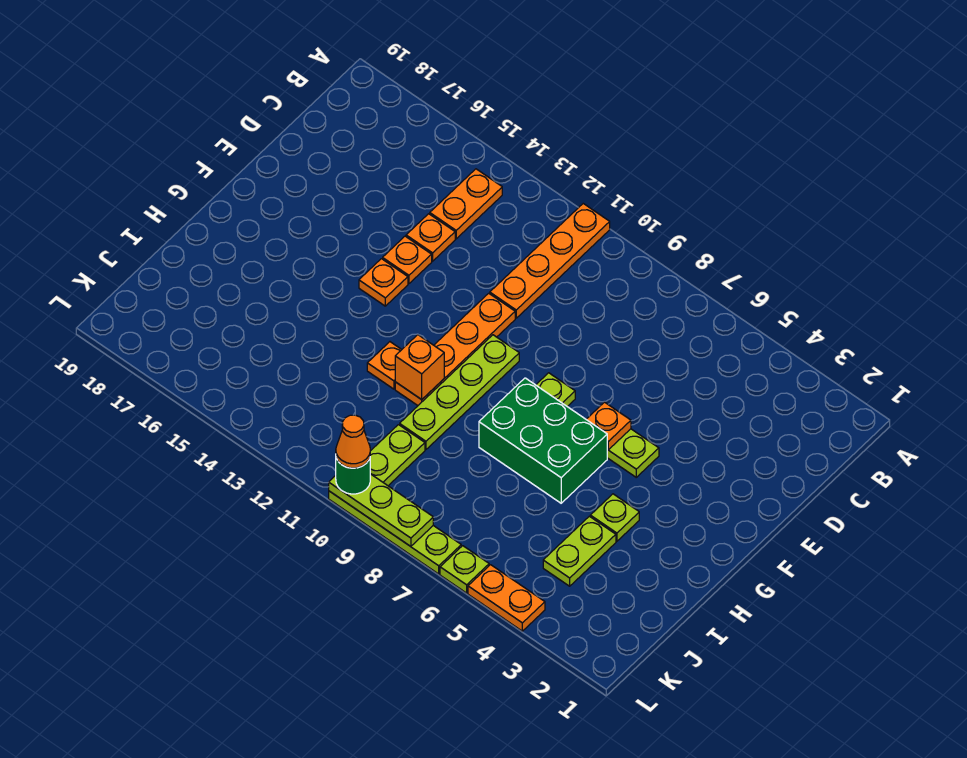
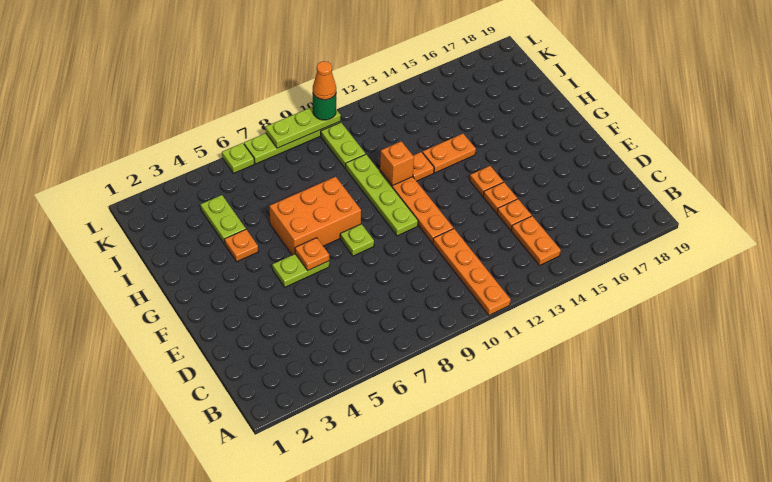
green brick G6:H8 level 1 -> orange brick G6:H8 level 1
lime plate H4 level 1 -> orange plate H4 level 1
orange plate L4:L5 level 1 -> orange plate H13:H14 level 1

